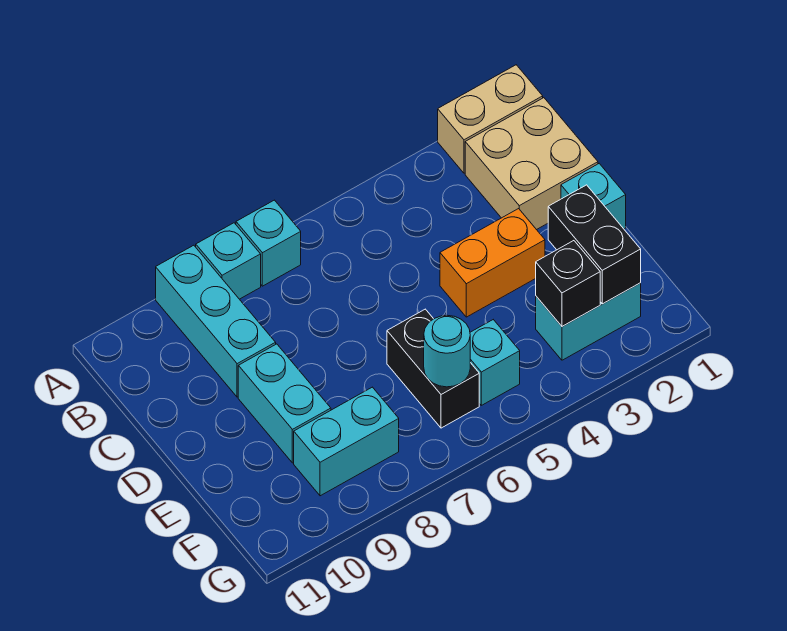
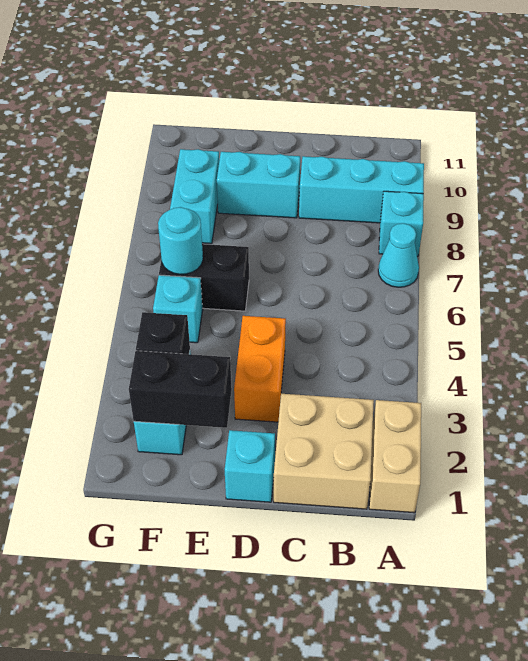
cyan brick A7 level 1 -> cyan cone A7 level 1

